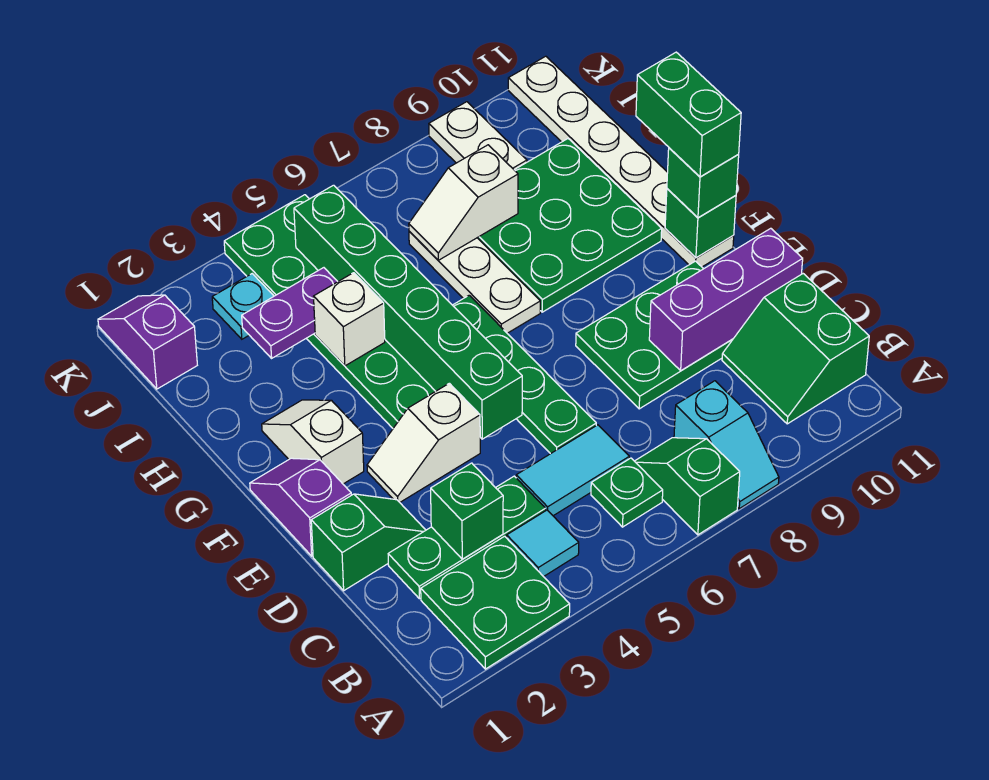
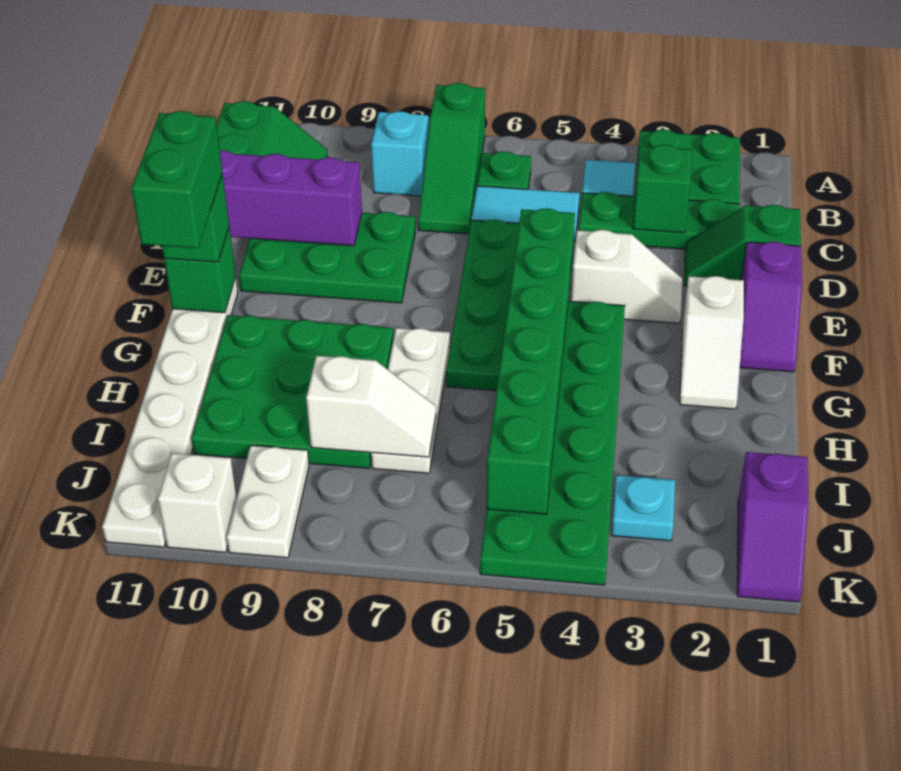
green slope A7:B7 level 1 top A -> green slope A7:C7 level 1 top A
white brick H4 level 2 -> white brick K10 level 1
purple plate I3:I4 level 2 -> none

